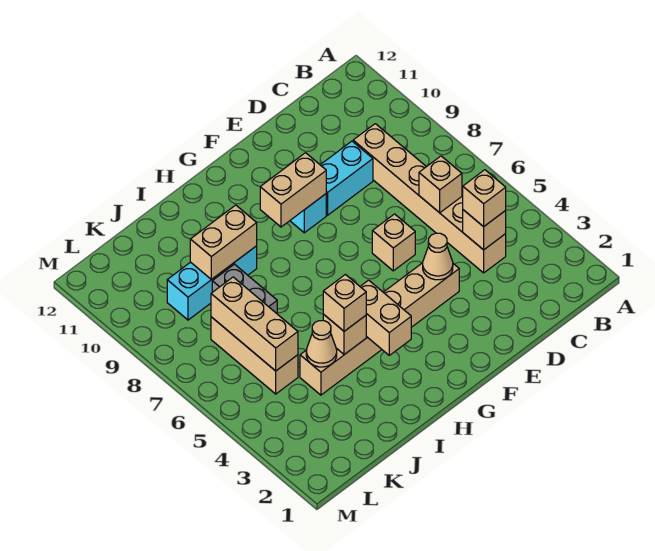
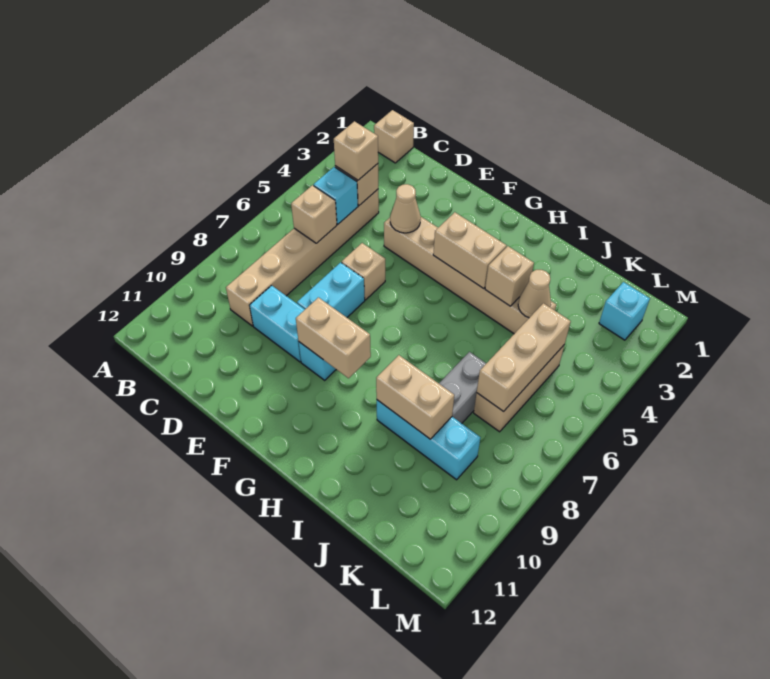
none -> cyan brick C5 level 2
none -> cyan brick E7:E8 level 1
tan brick H3:H4 level 2 -> tan brick G4:H4 level 2
tan brick I4 level 3 -> tan brick B1 level 1
none -> cyan brick L2 level 1

